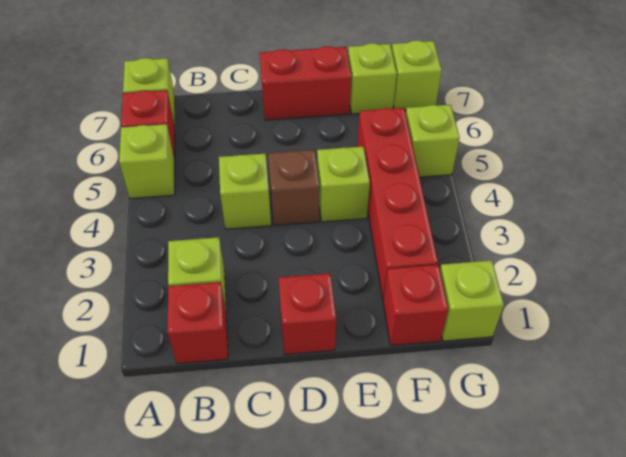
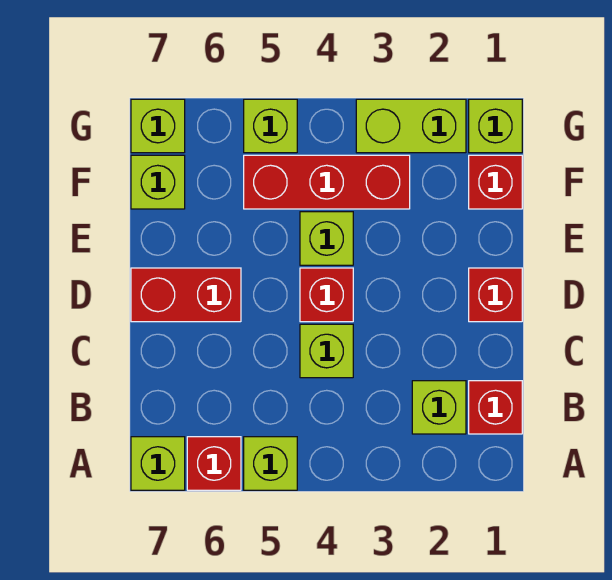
brown brick D4 level 1 -> red brick D4 level 1
red brick D7:E7 level 1 -> red brick D6:D7 level 1
red brick F2:F5 level 1 -> red brick F3:F5 level 1
none -> lime brick G2:G3 level 1

